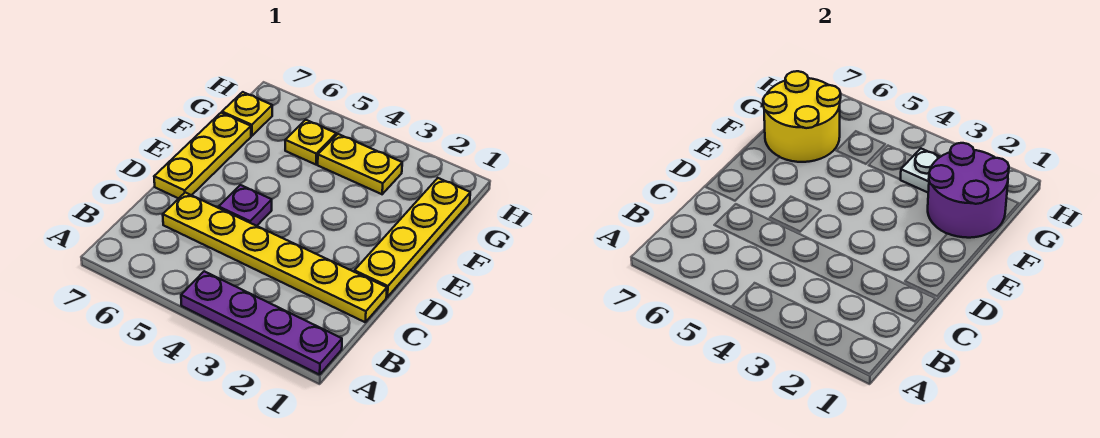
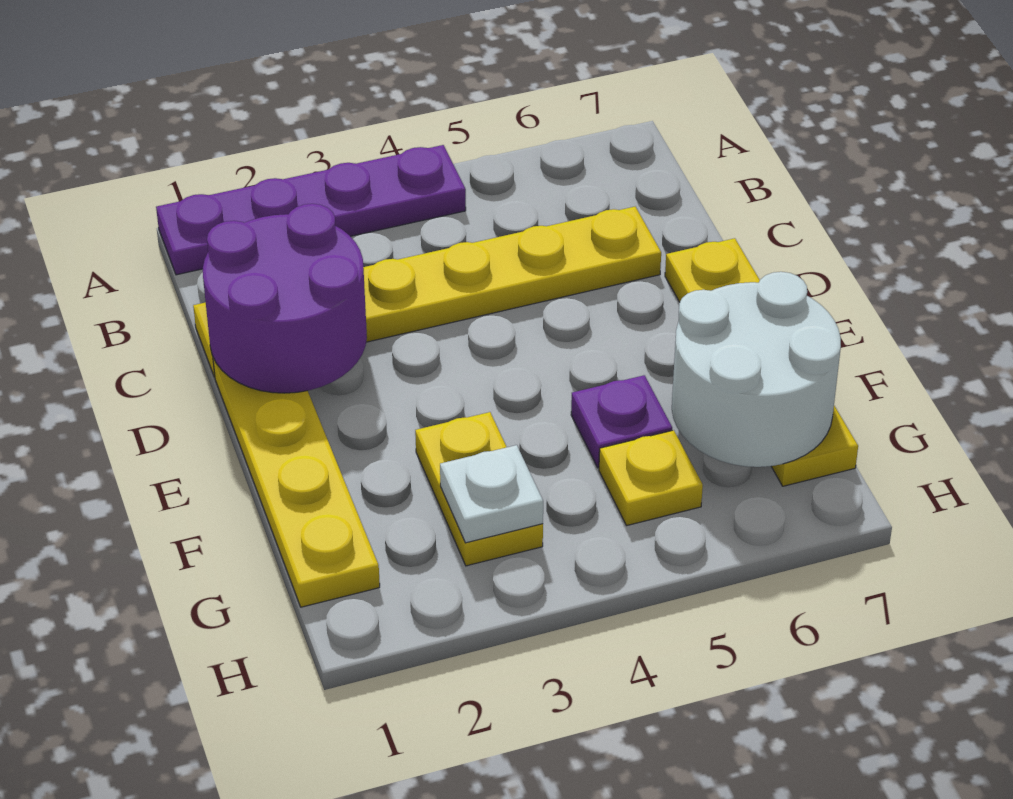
purple plate D5 level 1 -> purple plate F5 level 1
purple round brick F1:G2 level 2 -> purple round brick C1:D2 level 2
yellow round brick F6:G7 level 2 -> white round brick F6:G7 level 2
yellow plate G3:G4 level 1 -> yellow plate F3:G3 level 1

